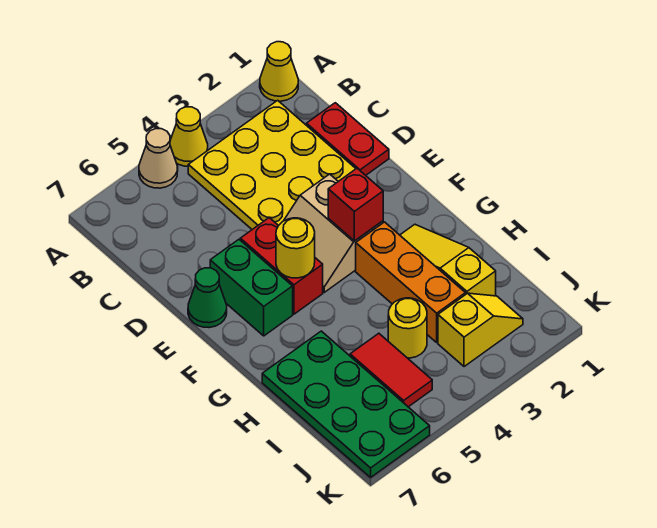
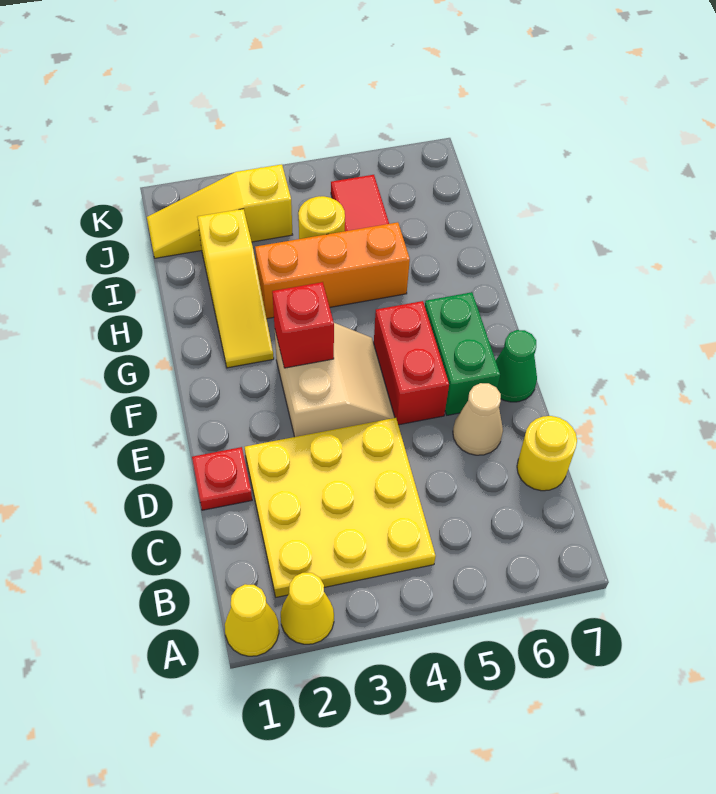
yellow cone A4 level 1 -> yellow cone A2 level 1
tan cone A5 level 1 -> tan cone D6 level 1
red plate C1:D1 level 1 -> red plate D1 level 1
yellow round brick F5 level 2 -> yellow round brick C7 level 1
orange brick G3:I3 level 1 -> orange brick H3:H5 level 1
green plate H6:K7 level 1 -> none
yellow slope J2:J3 level 1 top 3 -> yellow slope J1:J3 level 1 top 3

